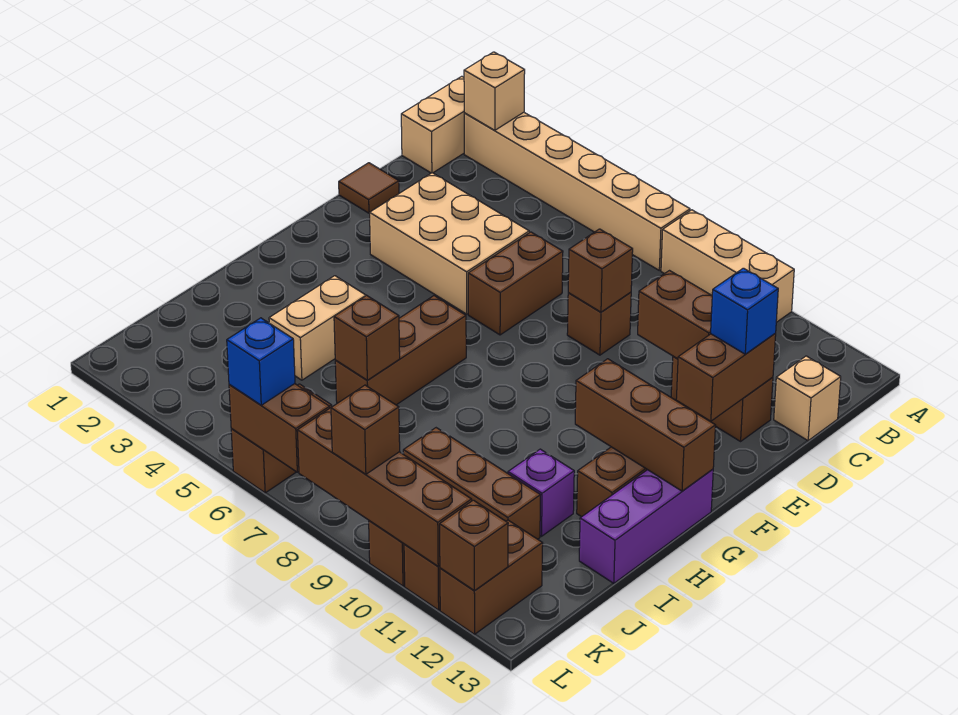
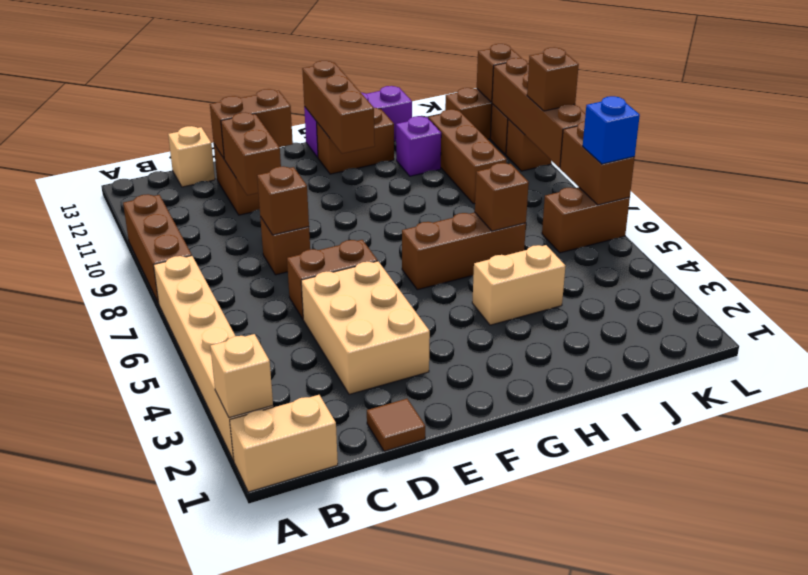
tan brick A8:A10 level 1 -> brown brick A8:A10 level 1
blue brick D12 level 3 -> none

